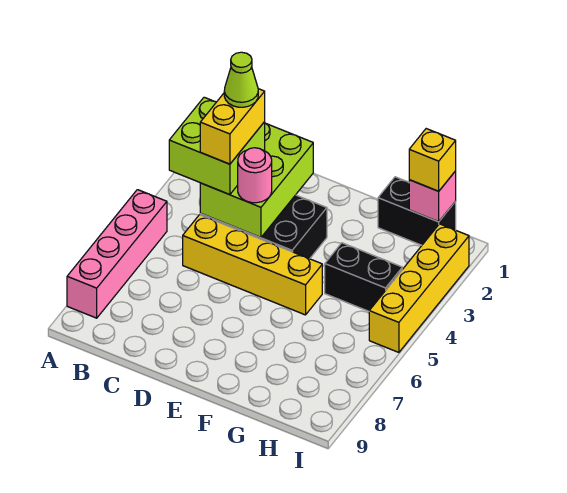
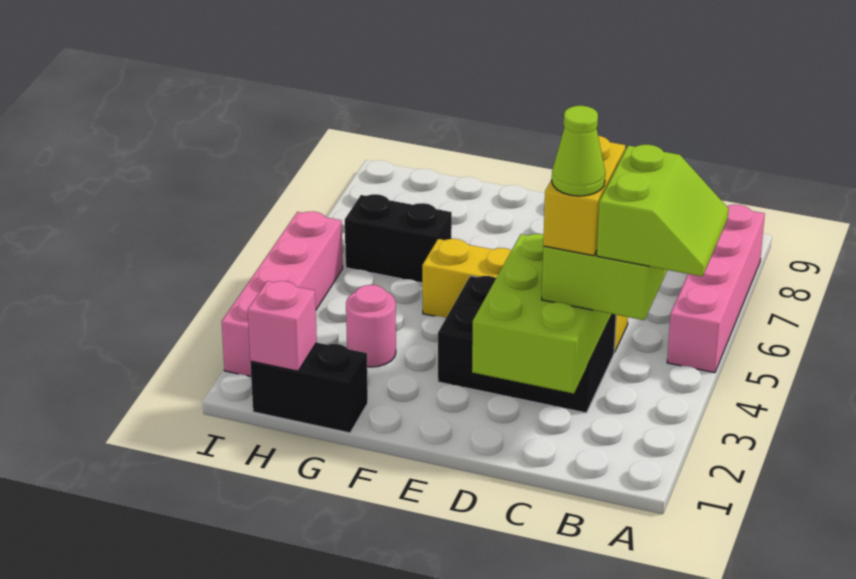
none -> lime slope A3:B4 level 4 top B
pink round brick D4 level 3 -> pink round brick G3 level 1
black brick G4:H4 level 1 -> black brick G6:H6 level 1
yellow brick H1 level 3 -> none
yellow brick I2:I5 level 1 -> pink brick I2:I5 level 1

